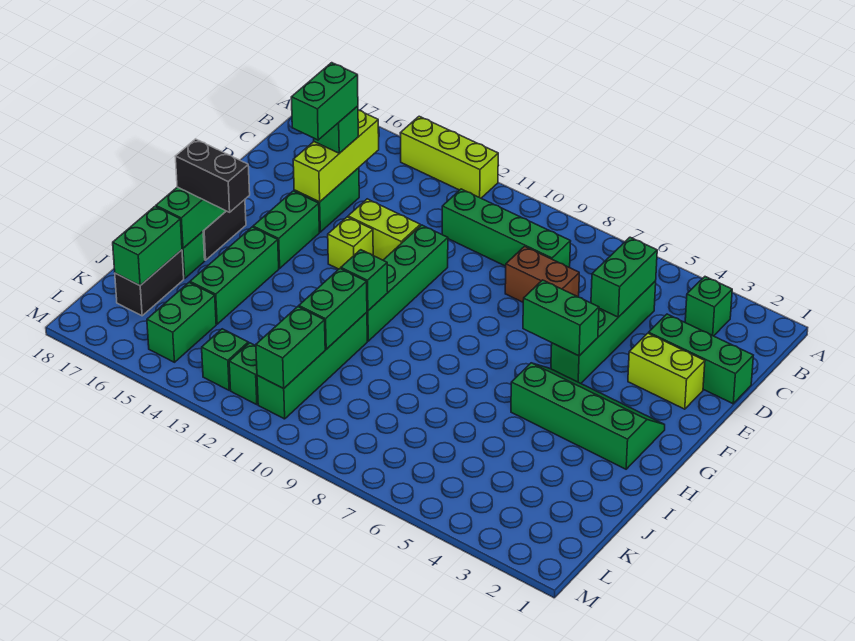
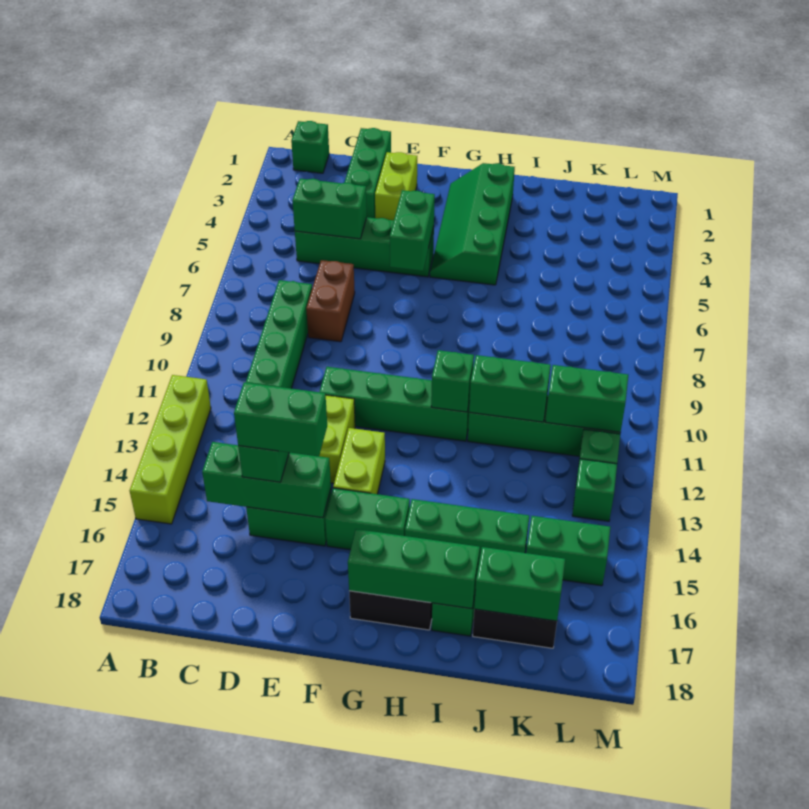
lime brick A12:A14 level 1 -> lime brick A12:A15 level 1
green brick B3 level 1 -> green brick B1 level 1
lime brick C15:E15 level 2 -> green brick C15:E15 level 2
lime brick F13 level 1 -> lime brick F13:F14 level 1
black brick H16:H17 level 3 -> none

